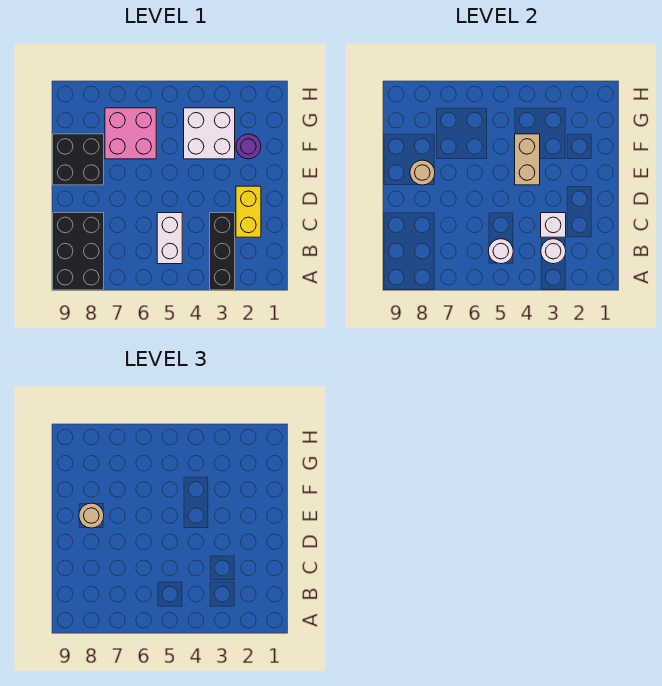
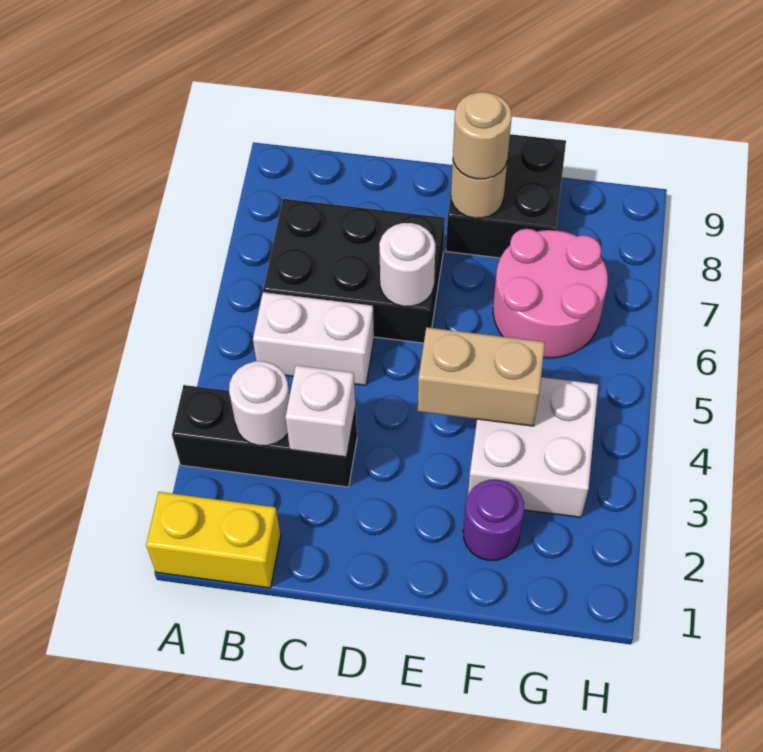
black brick A8:C9 level 1 -> black brick B6:D7 level 1
white round brick B5 level 2 -> white round brick D6 level 2
yellow brick C2:D2 level 1 -> yellow brick A1:B1 level 1
pink brick F6:G7 level 1 -> pink round brick F6:G7 level 1

